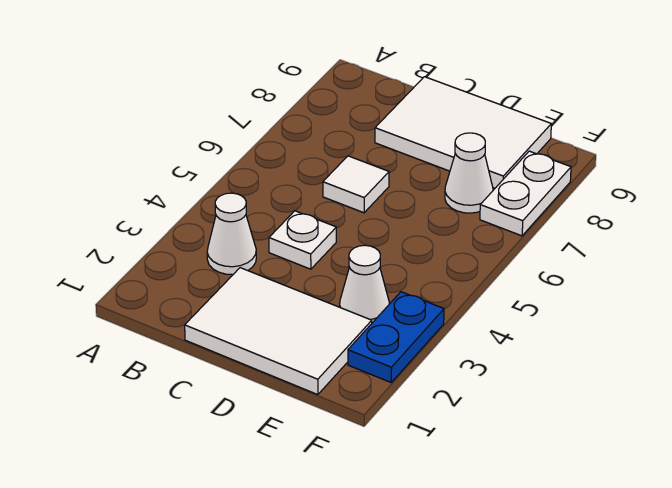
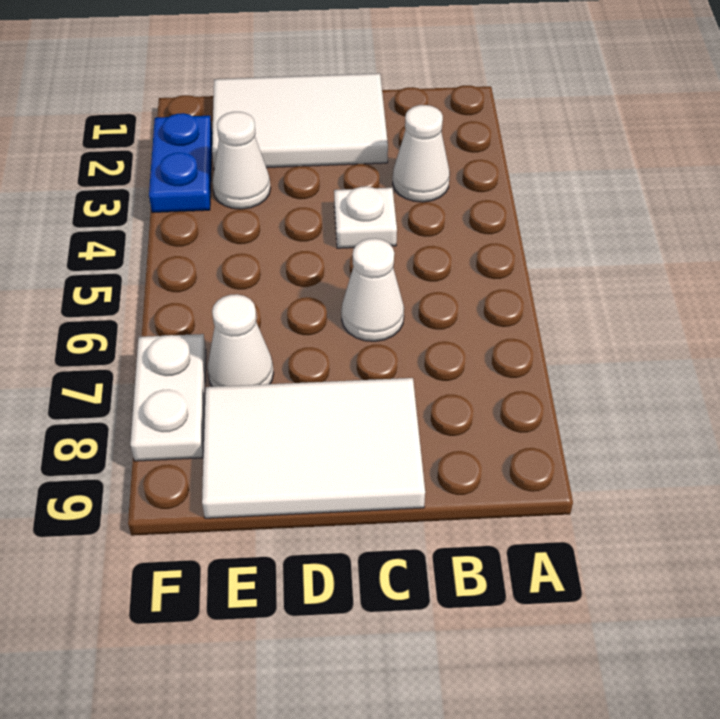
white tile C6 level 1 -> white cone C6 level 1

